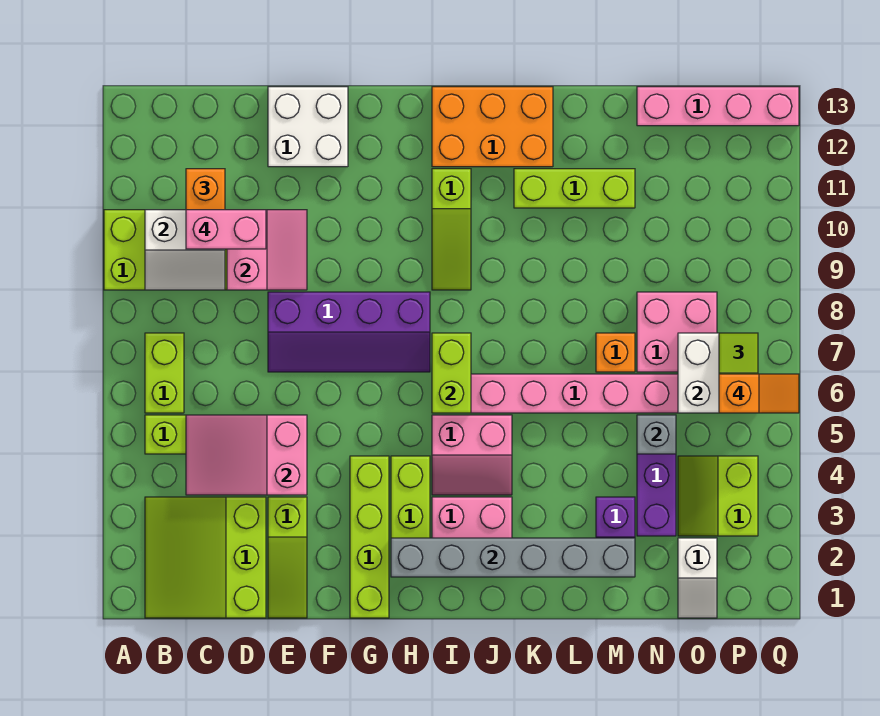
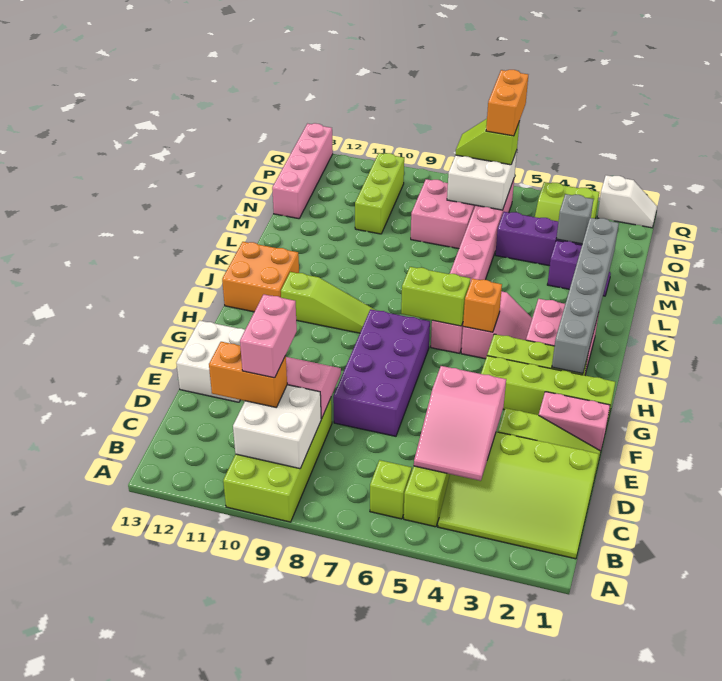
lime slope B1:D3 level 1 top D -> lime slope B1:D4 level 1 top D
lime brick B6:B7 level 1 -> lime brick B6 level 1
white slope B9:C10 level 2 top 10 -> white brick B9:C10 level 2
purple slope E7:H8 level 1 top 8 -> purple brick E7:H8 level 1
none -> pink brick F1:F2 level 1
orange brick I12:K13 level 1 -> orange brick I12:J13 level 1
lime brick K11:M11 level 1 -> lime brick N10:P10 level 1
orange brick M7 level 1 -> orange brick I5 level 2
grey brick N5 level 2 -> grey brick N3 level 2
white slope O1:O2 level 1 top 2 -> white slope Q1:Q2 level 1 top 2
orange slope P6:Q6 level 4 top P -> orange brick P6:Q6 level 4

